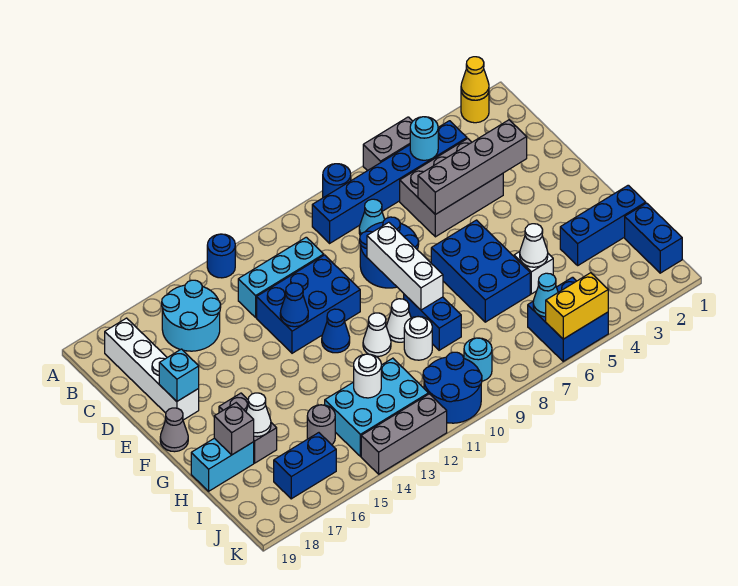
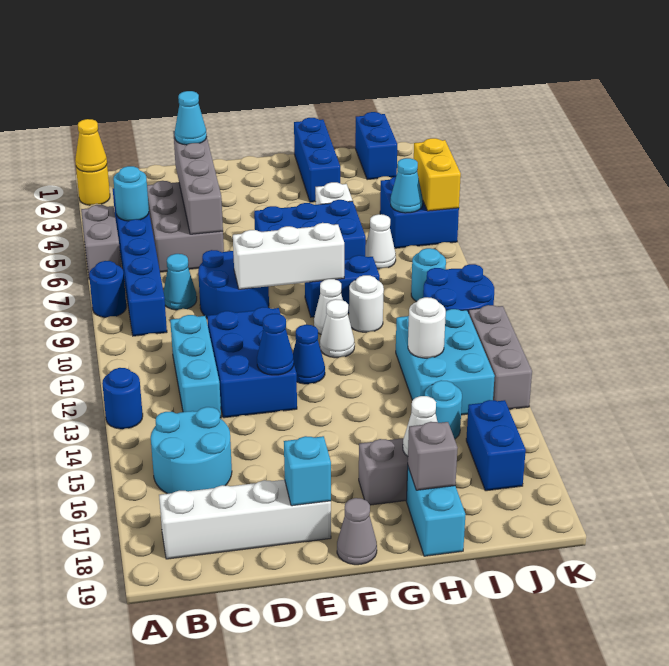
none -> cyan cone D3 level 3
white cone H5 level 2 -> white cone I7 level 1
blue brick I1:J1 level 1 -> blue brick J1:J2 level 1
grey round brick I15 level 1 -> cyan round brick I15 level 1

